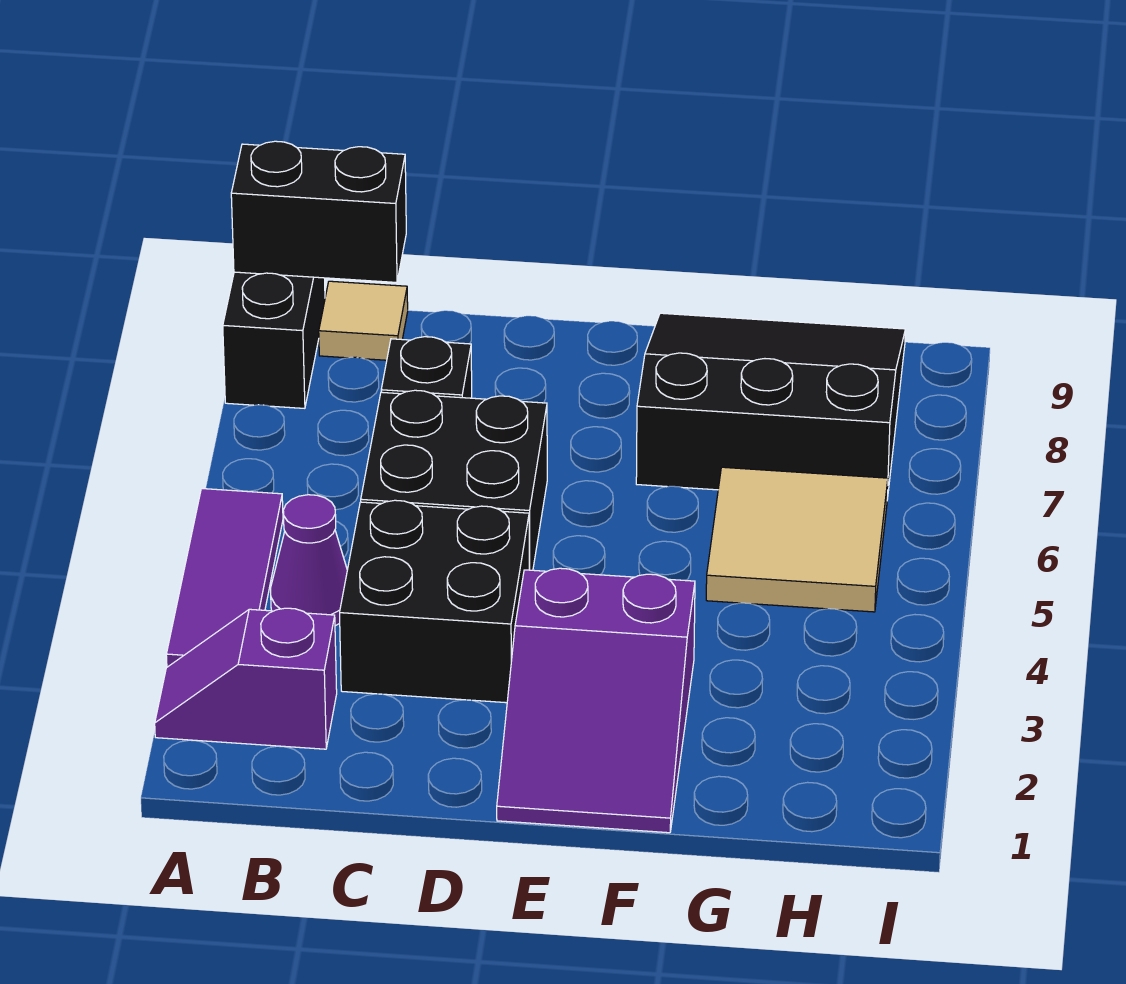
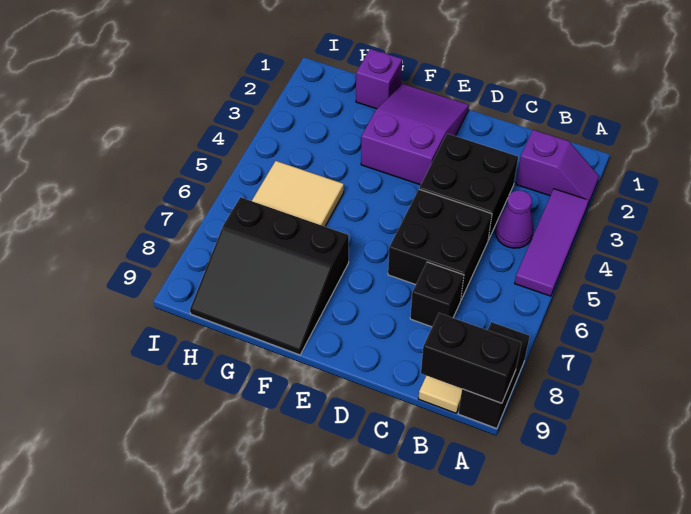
none -> purple brick G1 level 1

